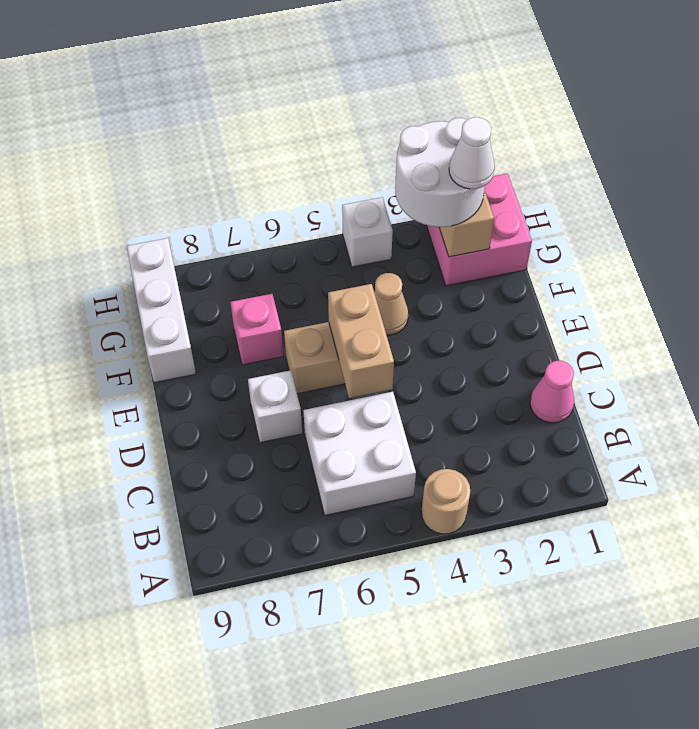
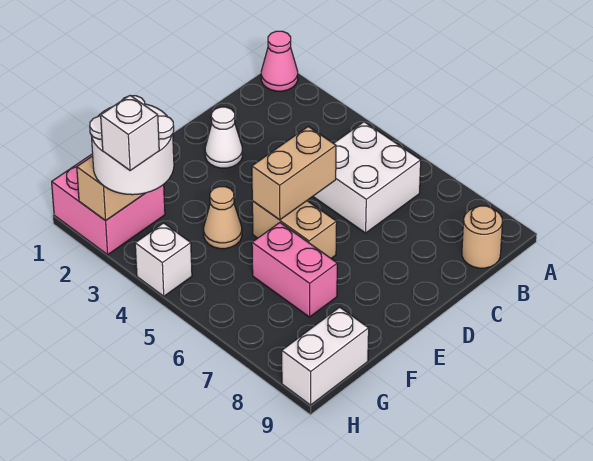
tan round brick A4 level 1 -> tan round brick B9 level 1
pink cone C1 level 1 -> pink cone A1 level 1
white brick D7 level 1 -> white brick H3 level 4
pink brick F7 level 1 -> pink brick F6:F7 level 1
white brick F9:H9 level 1 -> white brick G9:H9 level 1
white cone G2 level 4 -> white cone D2 level 1

